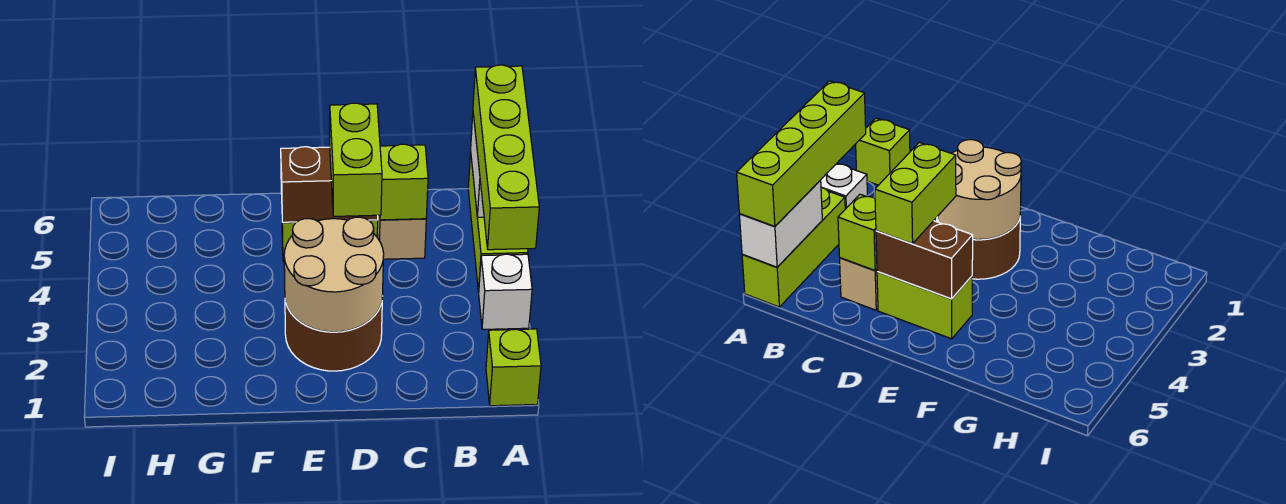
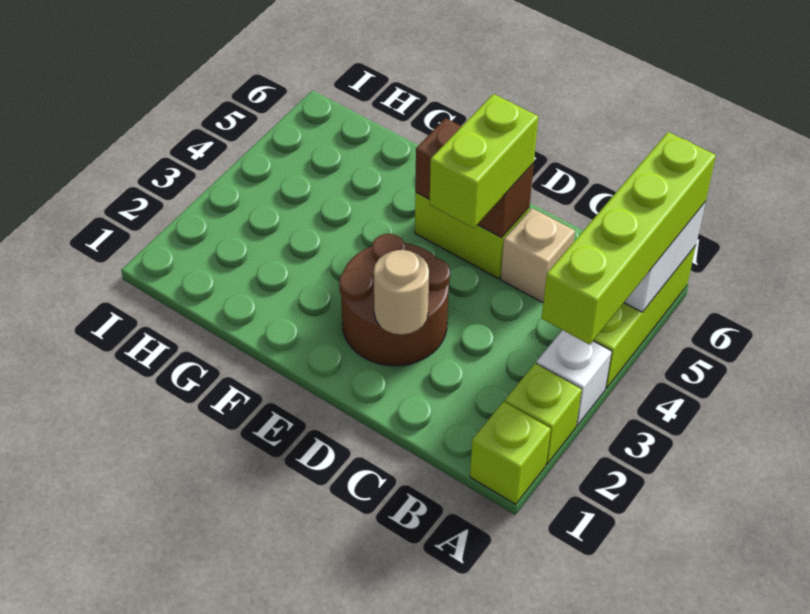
lime brick C5 level 2 -> lime brick A2 level 1
tan round brick D2:E3 level 2 -> tan round brick D2 level 2

